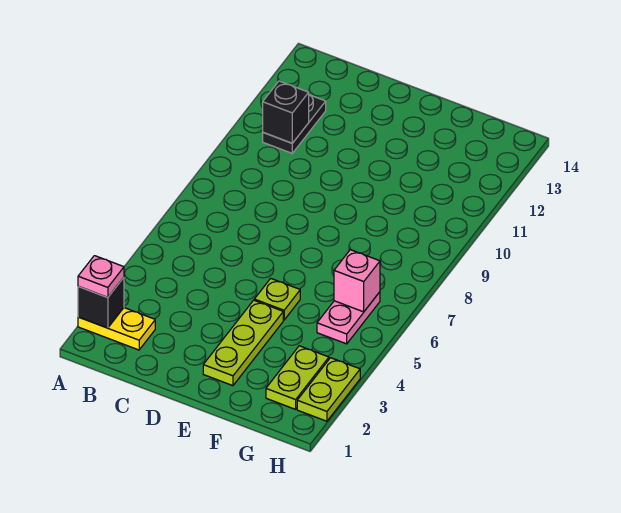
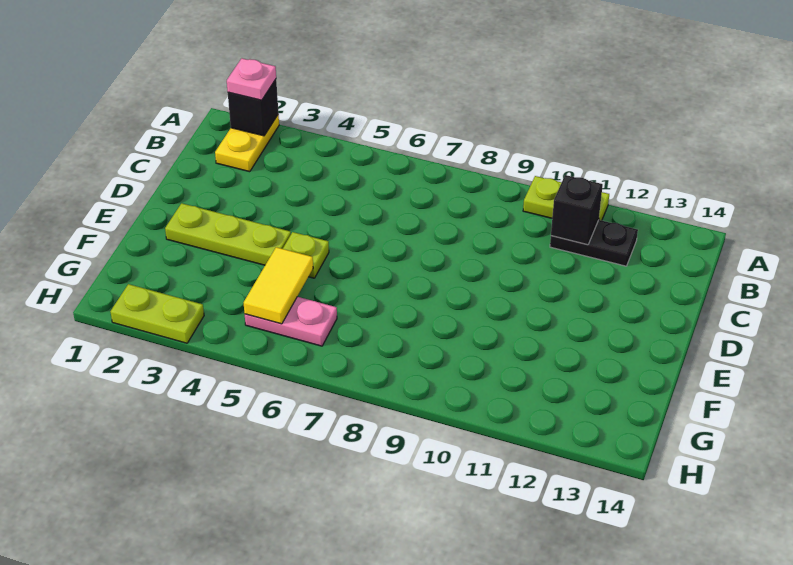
none -> yellow tile F5:G5 level 2
lime plate G2:G3 level 1 -> lime plate A10:A11 level 1
pink brick G6 level 2 -> none

